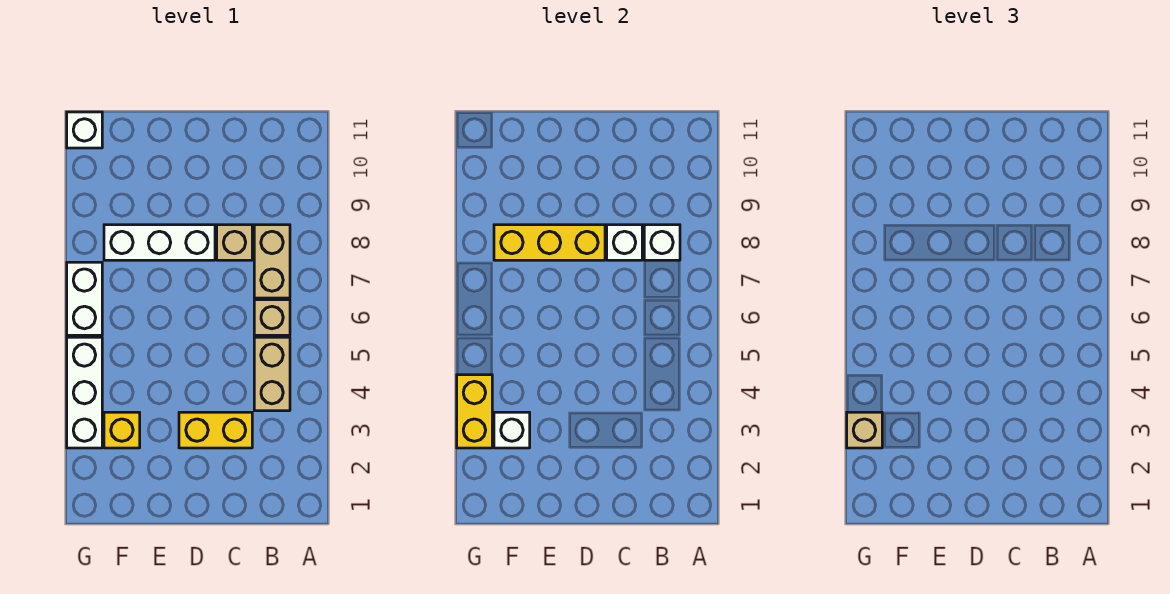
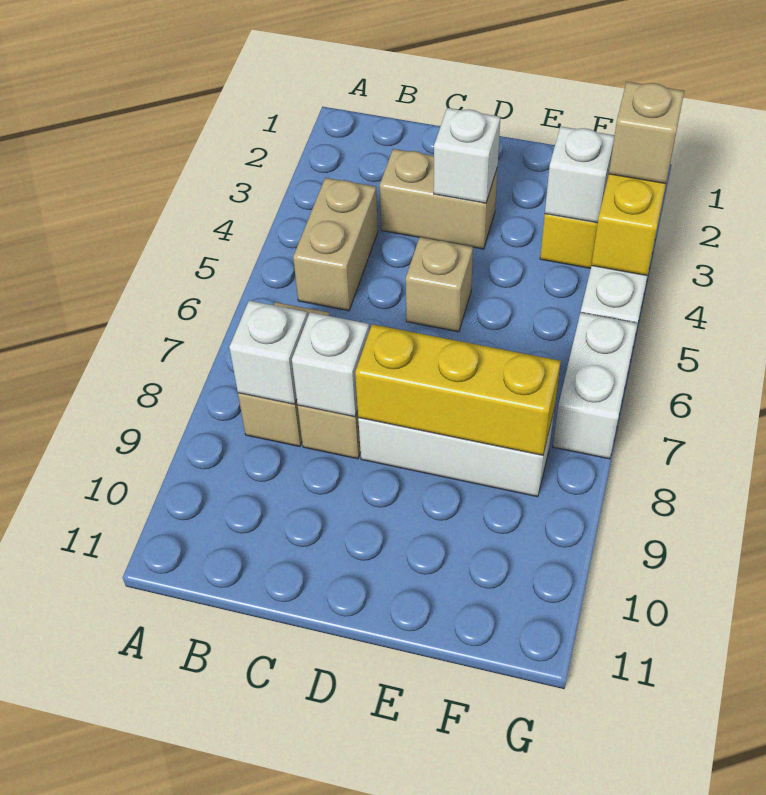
tan brick B6 level 1 -> tan brick D5 level 1
yellow brick C3:D3 level 1 -> tan brick C3:D3 level 1
white brick G11 level 1 -> white brick D3 level 2

